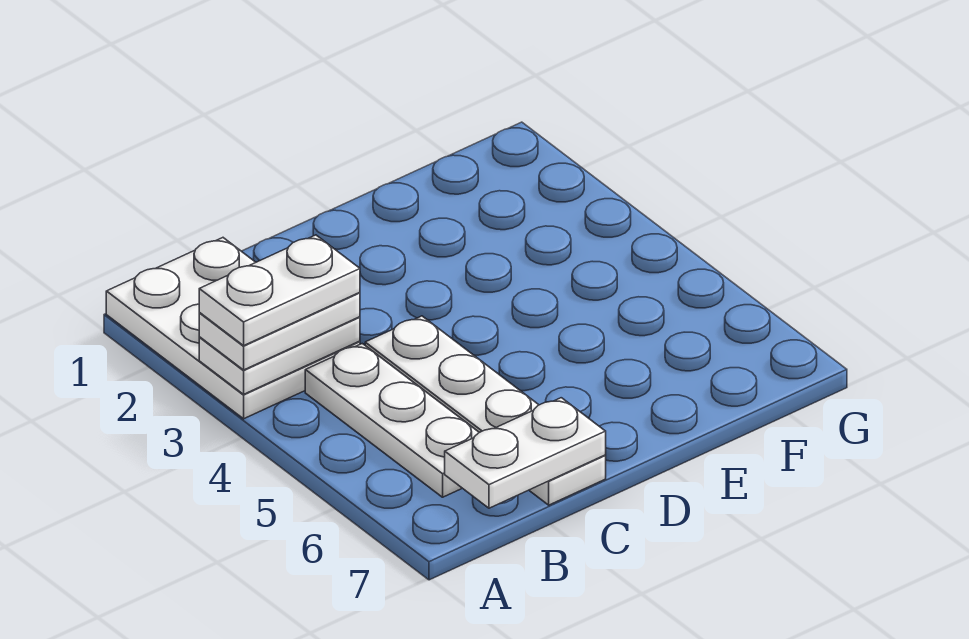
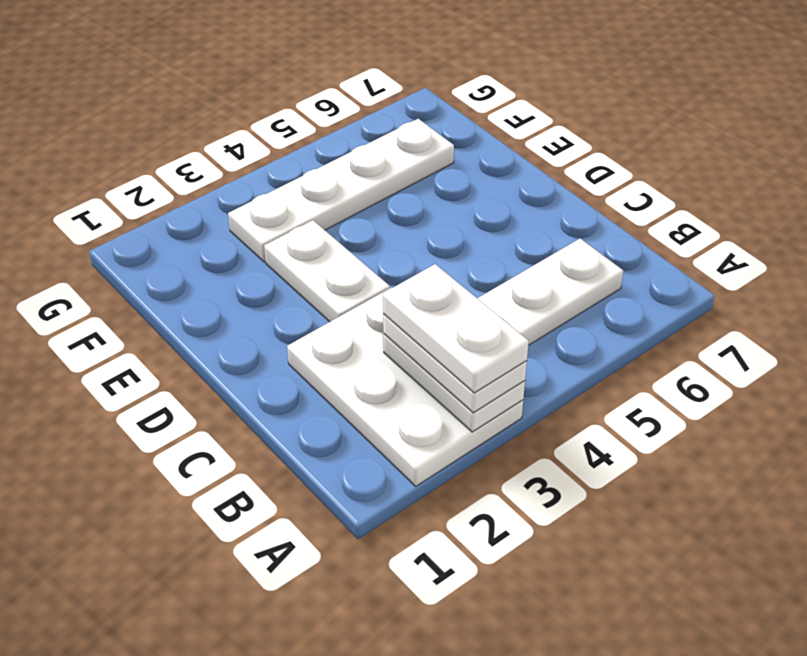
white plate A1:B3 level 1 -> white plate A2:C3 level 1
white plate B7:C7 level 2 -> white plate D3:E3 level 1
white plate C4:C7 level 1 -> white plate F3:F6 level 1

